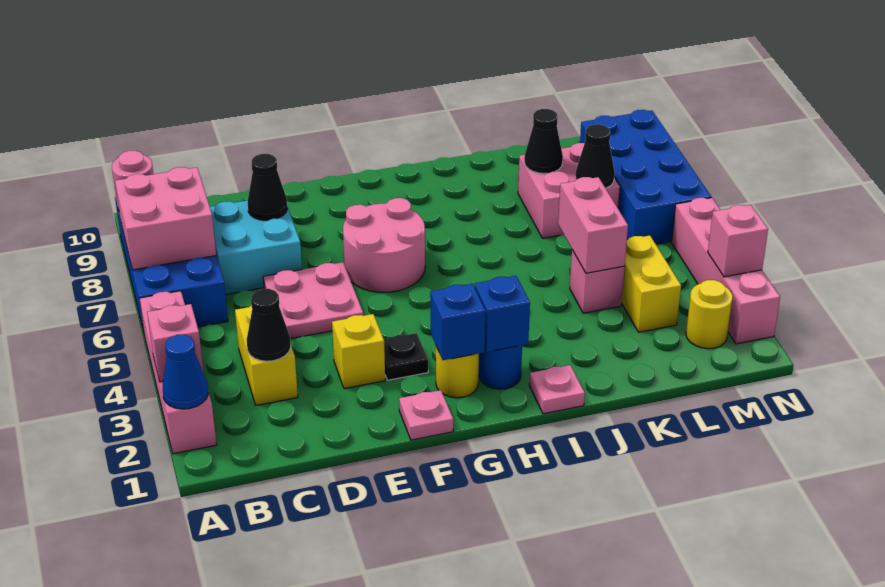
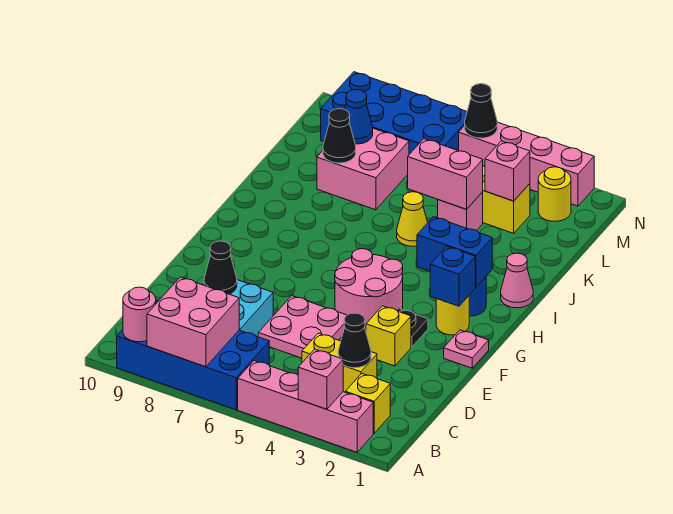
blue cone A2 level 2 -> blue cone L8 level 2
none -> yellow brick B2 level 1
pink round brick F6:G7 level 1 -> pink round brick F4:G5 level 1
blue brick H2 level 2 -> blue brick H2:H3 level 2
pink plate I1 level 1 -> pink cone I1 level 1
none -> yellow cone J5 level 1
black cone L7 level 2 -> black cone N5 level 2
pink brick N3 level 2 -> pink brick L3 level 2

